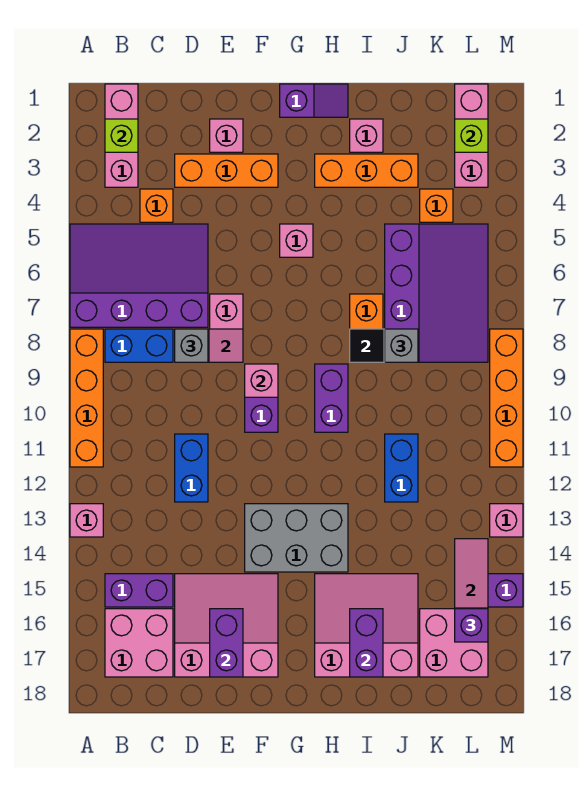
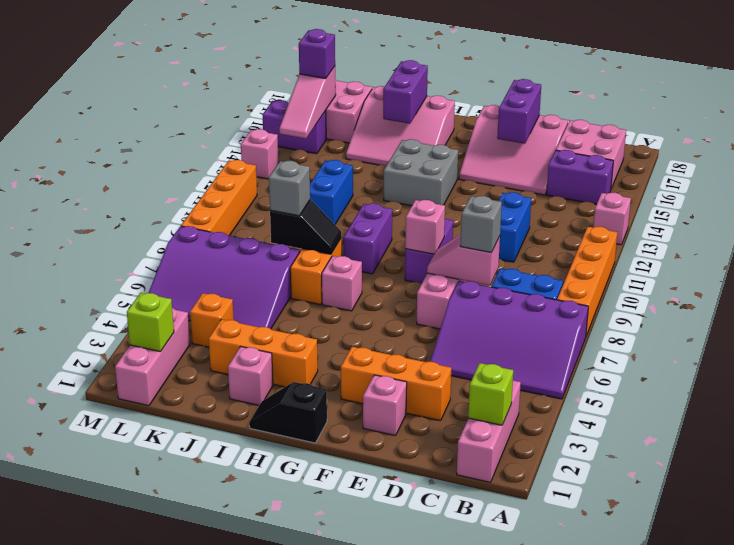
orange brick C4 level 1 -> none
grey brick F13:H14 level 1 -> grey brick G13:H14 level 1
purple slope G1:H1 level 1 top G -> black slope G1:H1 level 1 top G
pink brick G5 level 1 -> pink brick H7 level 1
purple slope J5:L8 level 1 top J -> purple slope J5:M7 level 1 top 7

